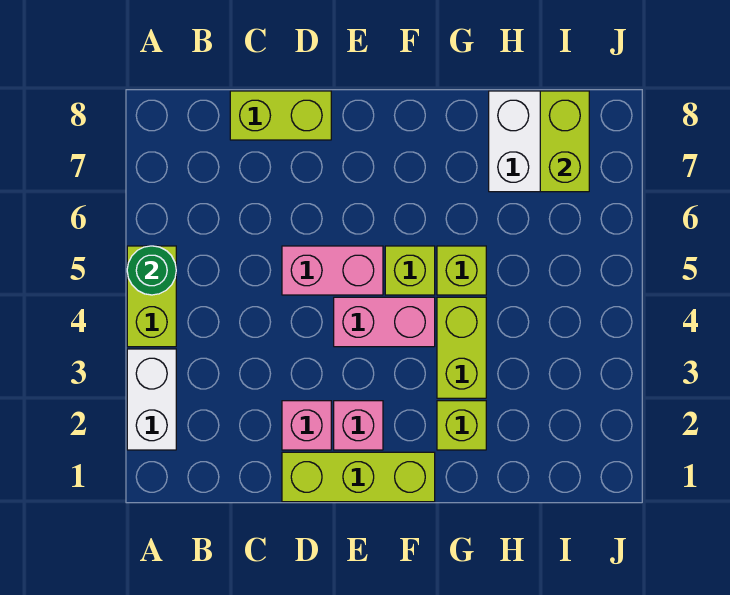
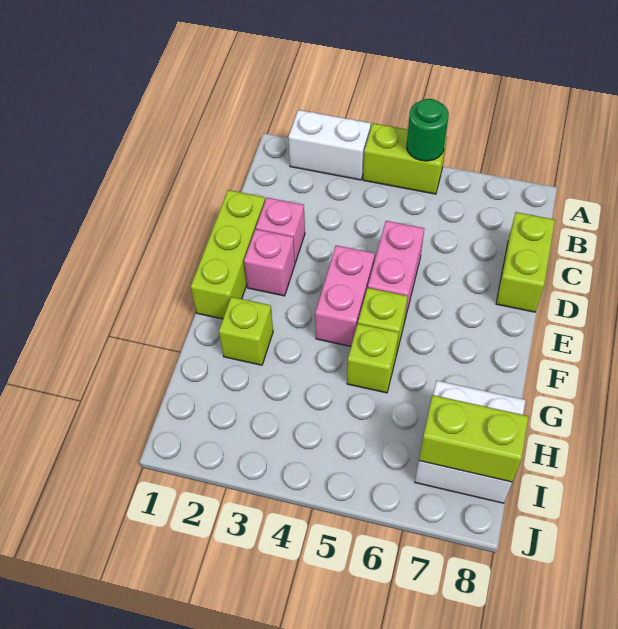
lime brick G3:G4 level 1 -> none

